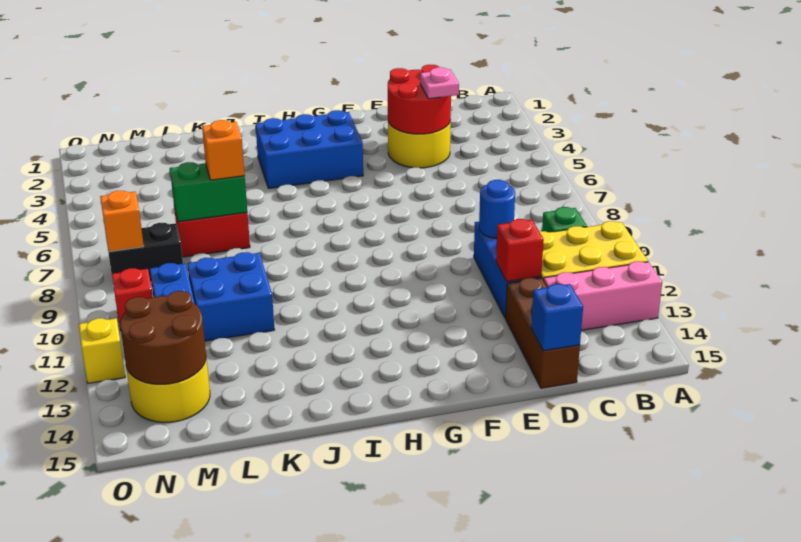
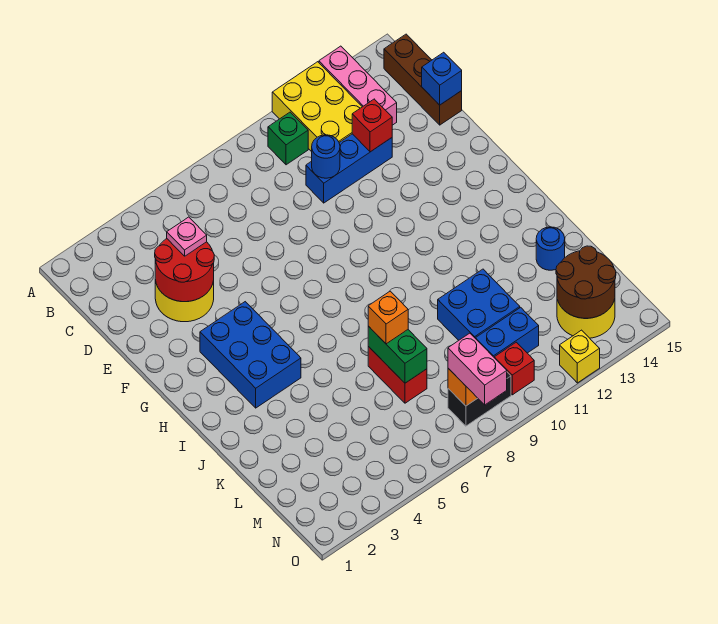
brown brick D13:D15 level 1 -> brown brick B15:D15 level 1
none -> blue round brick K14 level 1
black brick M8:N8 level 1 -> black brick N8:N9 level 1
none -> pink brick N8:O8 level 3

